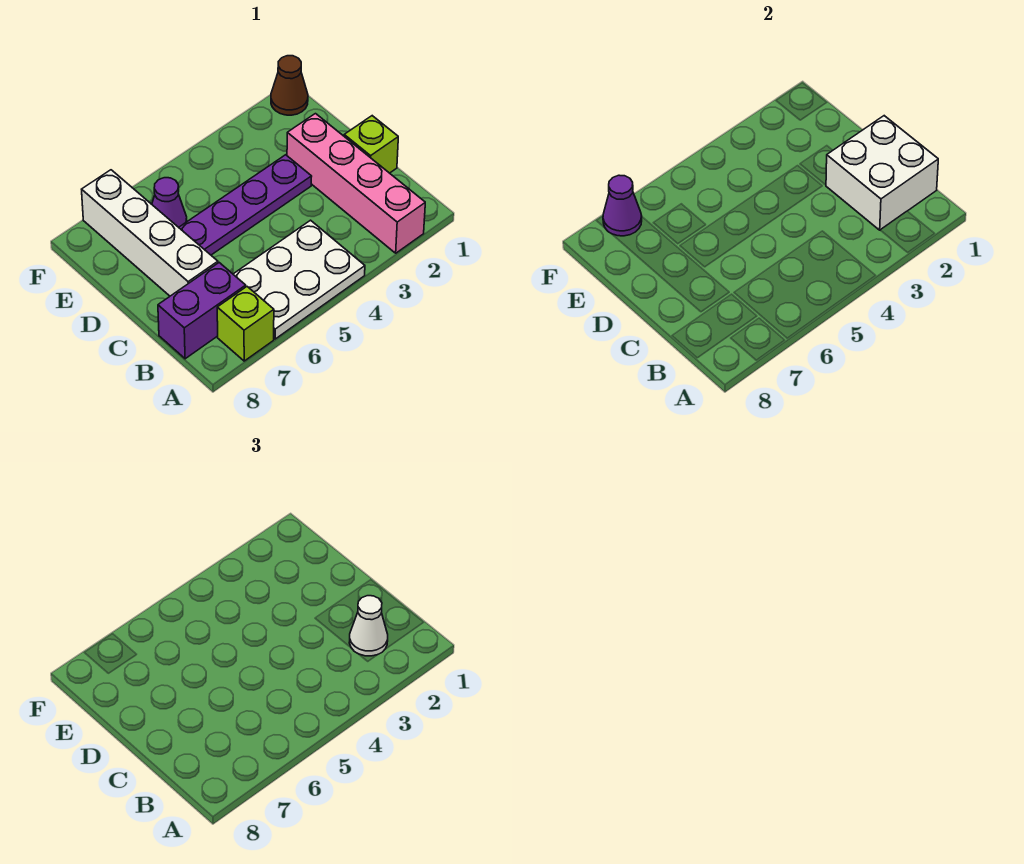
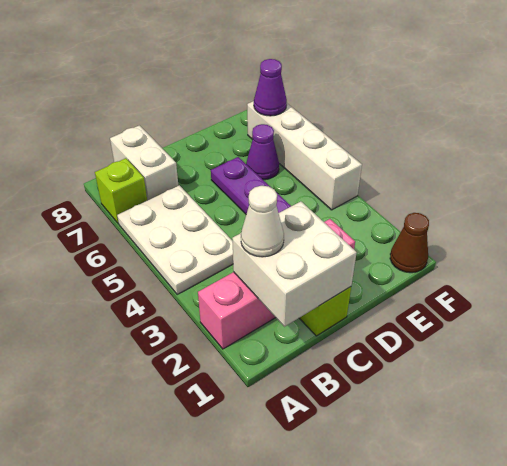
purple brick B7:B8 level 1 -> white brick B7:B8 level 1
white brick C7:F7 level 1 -> white brick F4:F7 level 1

